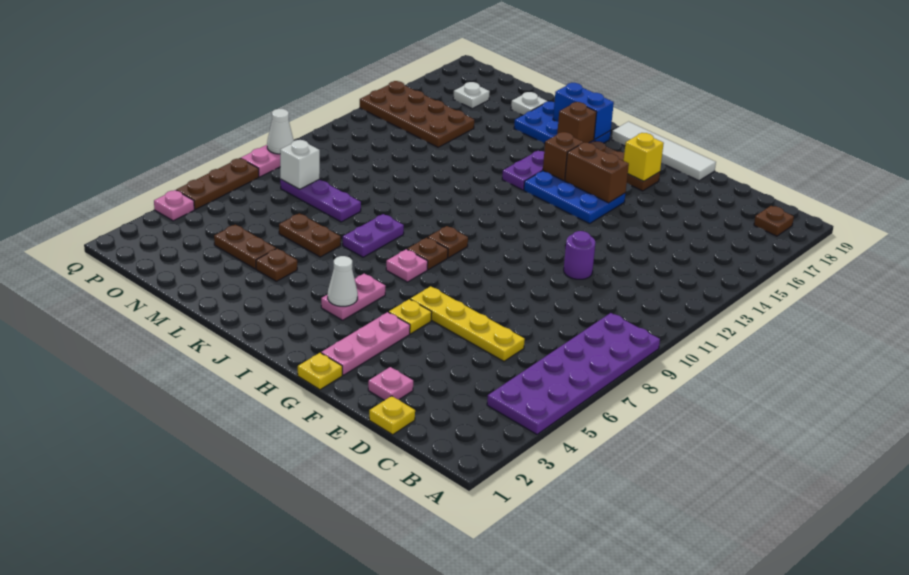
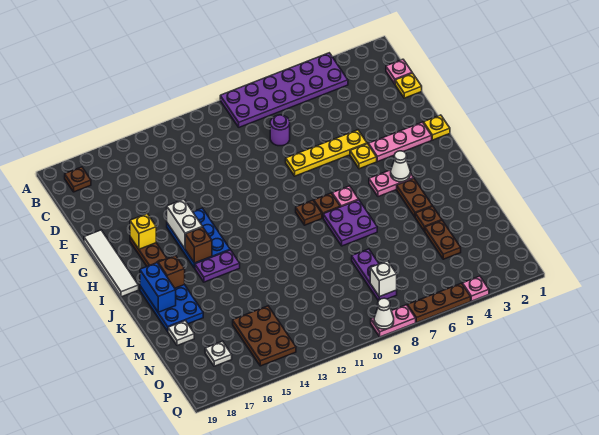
yellow plate D6:G6 level 1 -> yellow plate F5:F8 level 1
pink plate E2 level 1 -> pink plate C1 level 1
purple round brick E11 level 1 -> purple round brick D8 level 1
brown brick G15:H15 level 2 -> white brick G15:H15 level 2
purple plate K7:K8 level 1 -> purple plate J7:K8 level 1
brown plate L6:M6 level 1 -> brown plate J4:K4 level 1
brown plate N14:Q15 level 1 -> brown plate N14:P15 level 1

